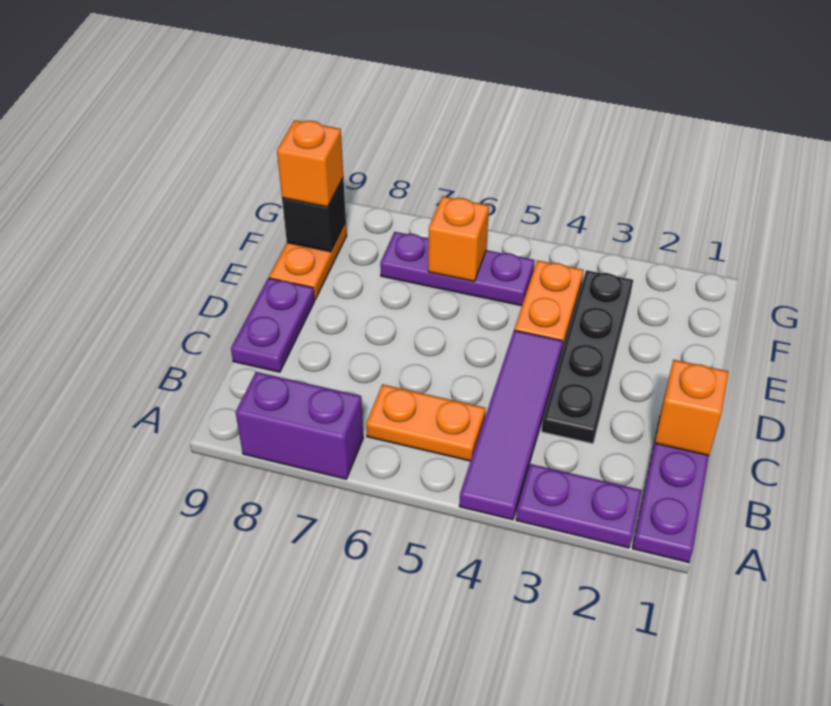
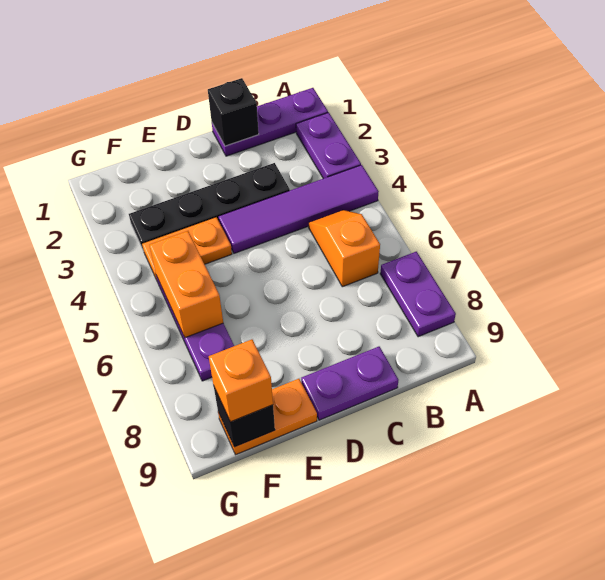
purple brick A7:A8 level 1 -> purple plate A7:A8 level 1
orange plate B5:B6 level 1 -> orange slope B5:B6 level 1 top 6
orange brick C1 level 2 -> black brick C1 level 2
orange brick F6 level 2 -> orange brick F5:F6 level 2

